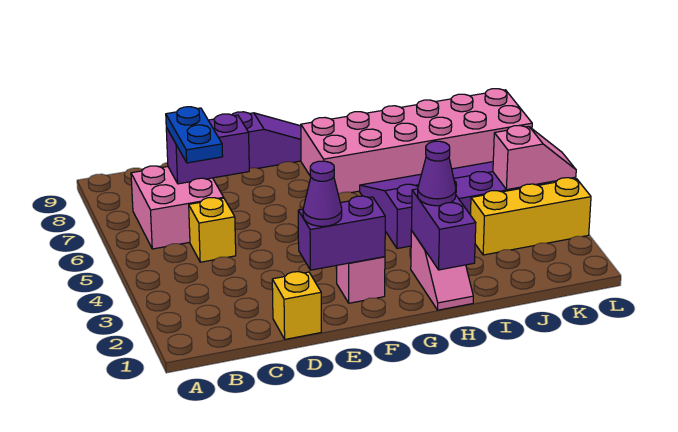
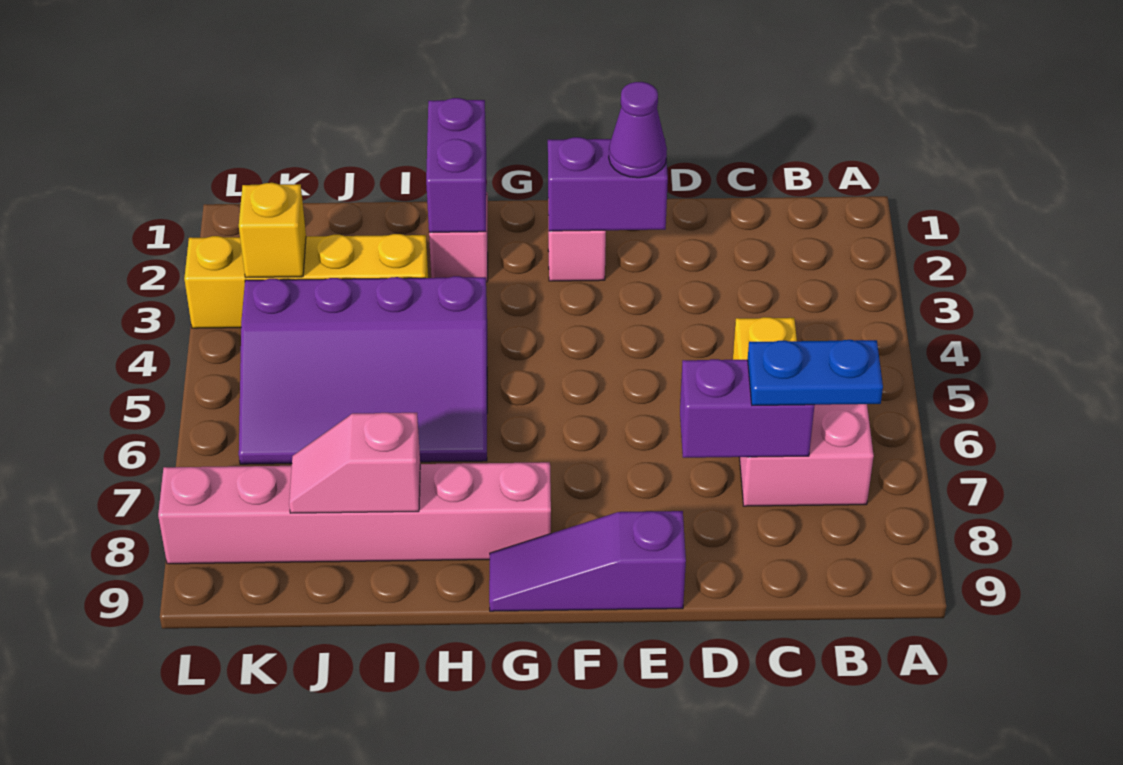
blue plate C6:C7 level 3 -> blue plate B7:C7 level 3
yellow brick D1 level 1 -> yellow brick K3 level 2
pink brick G7:L8 level 1 -> pink brick G8:L8 level 1
purple cone H2 level 3 -> none
yellow brick J3:L3 level 1 -> yellow brick I3:L3 level 1
pink slope K4:L4 level 2 top K -> pink slope I8:J8 level 2 top I

